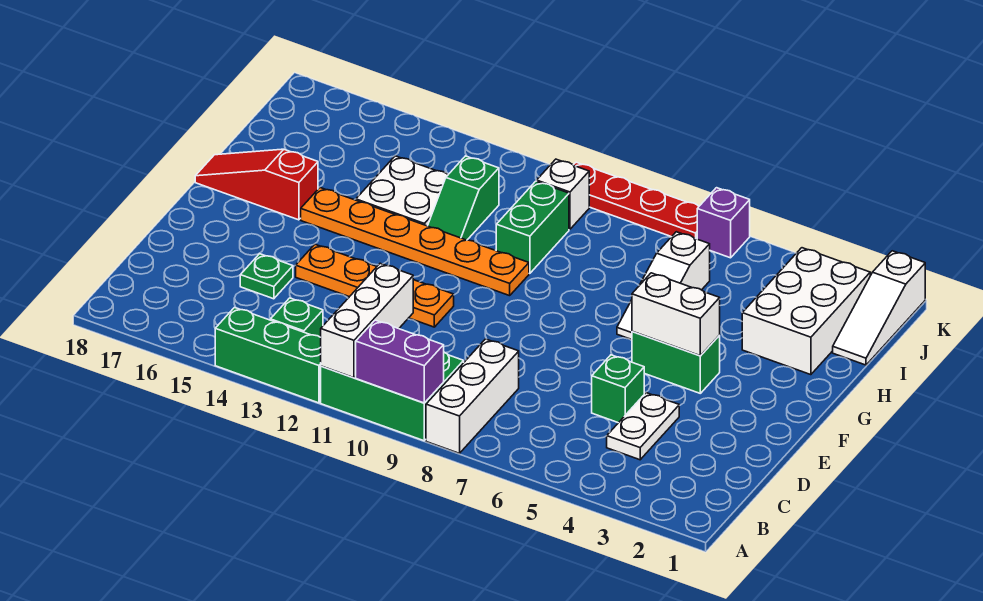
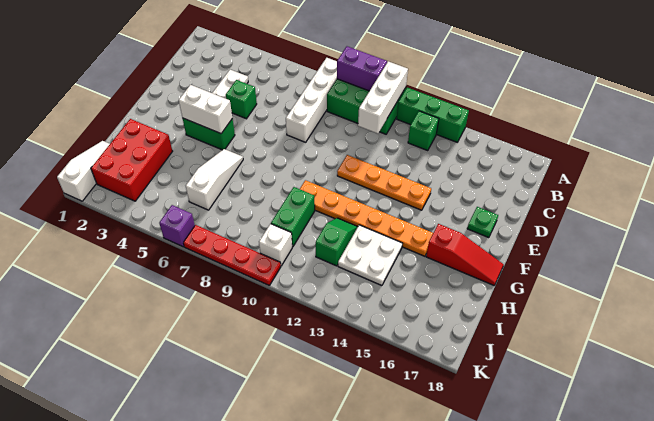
white brick A8:C8 level 1 -> white brick A8:D8 level 1
green plate D15 level 1 -> green plate E17 level 1
white brick H2:J3 level 1 -> red brick H2:J3 level 1

